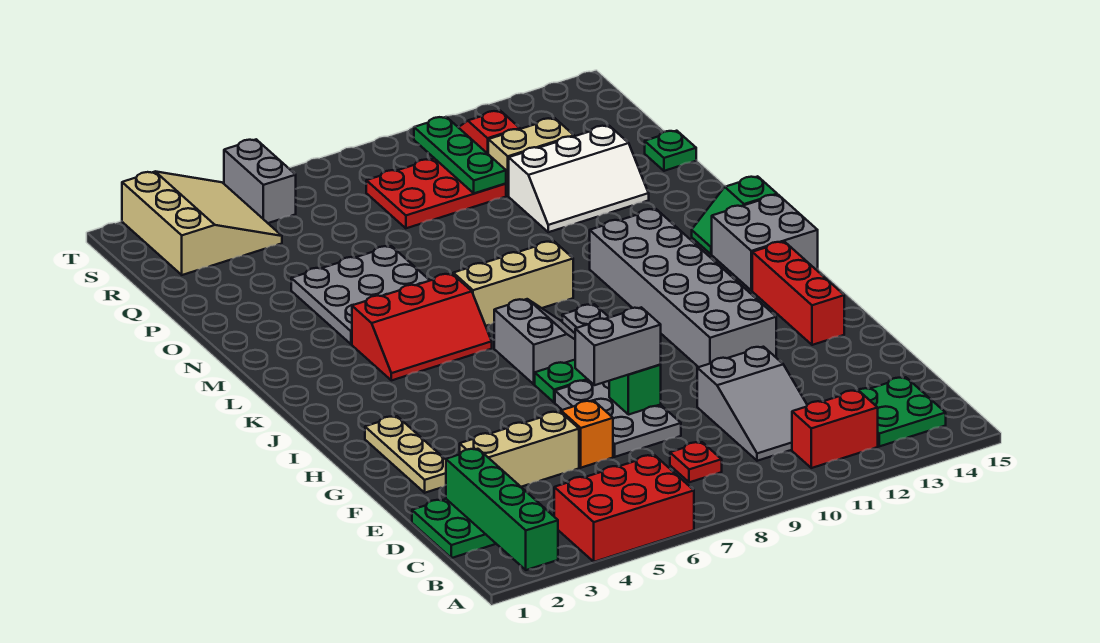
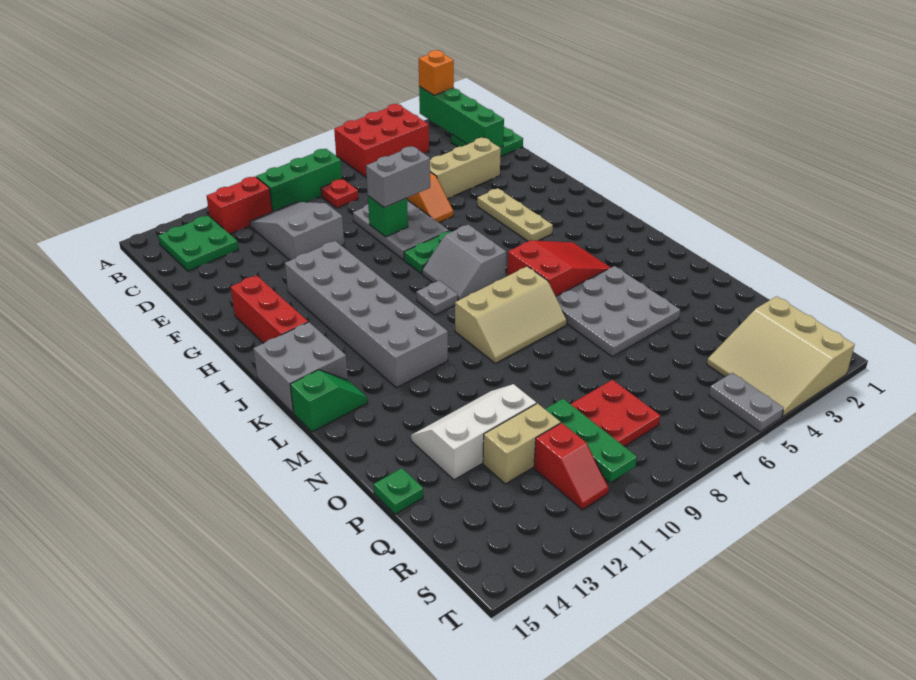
none -> orange brick A2 level 3
none -> green brick B8:B10 level 1
tan plate F2:H2 level 1 -> tan plate G4:I4 level 1
red slope K4:L6 level 1 top L -> red slope K4:L6 level 1 top 6
grey brick S5:T5 level 1 -> grey plate S5:T5 level 1

